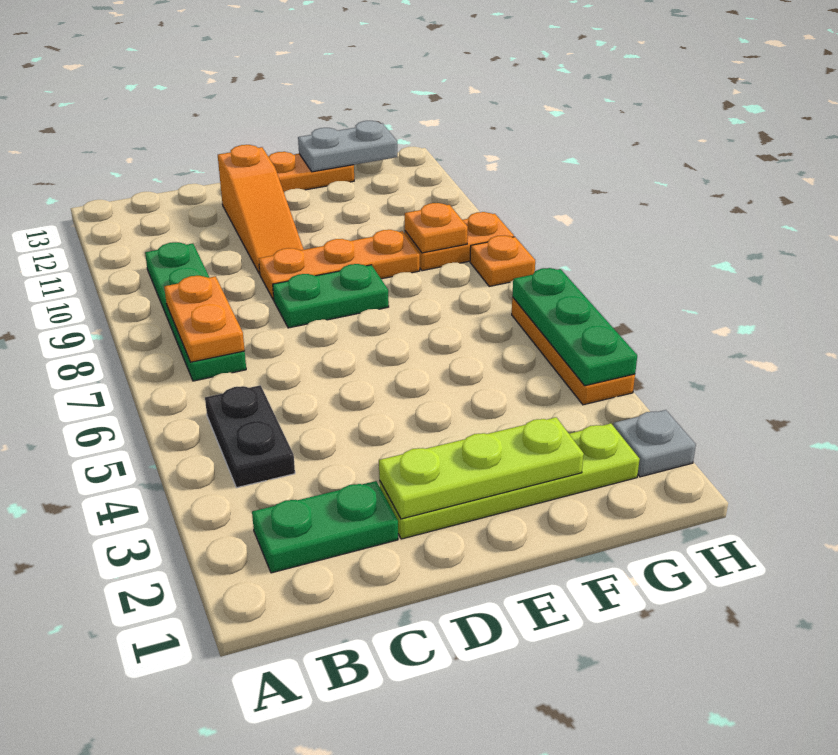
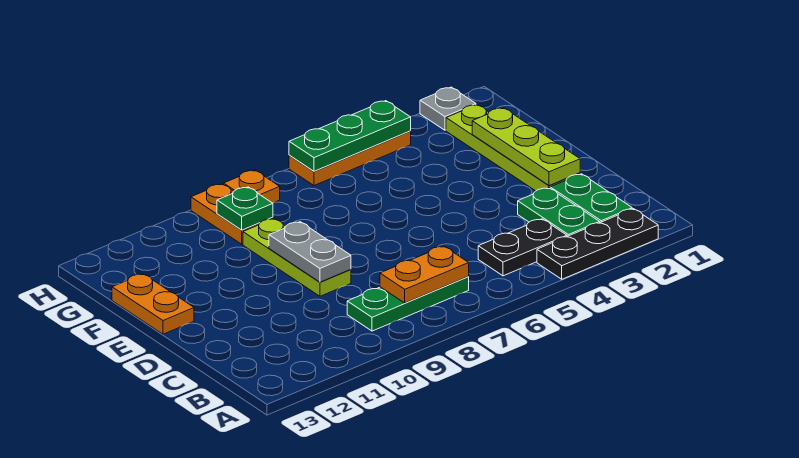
none -> black plate A2:A4 level 1
green plate B7:B10 level 1 -> green plate B7:B9 level 1
green plate D8:E8 level 1 -> green plate B3:C3 level 1
orange plate D9:F9 level 1 -> lime plate D9:F9 level 1
orange slope D10:D12 level 1 top 12 -> none
grey plate F13:G13 level 2 -> grey plate D9:E9 level 2
orange plate G9 level 2 -> green plate G9 level 2

